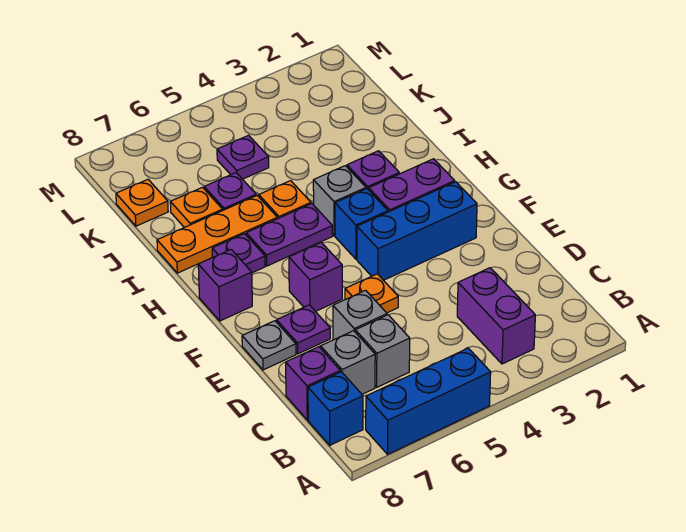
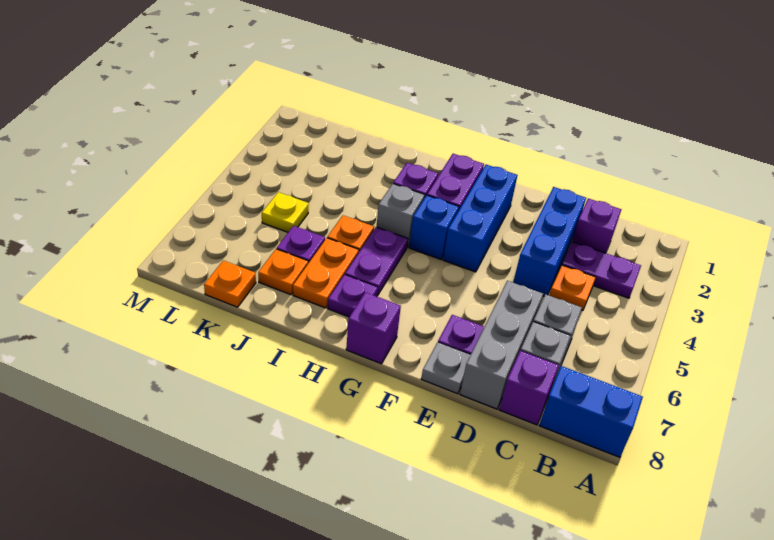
blue brick A5:A7 level 1 -> blue brick D2:D4 level 1
purple brick B3:C3 level 1 -> purple plate B3:C3 level 1
blue brick B8 level 1 -> blue brick A8:B8 level 1
grey brick D6 level 1 -> grey brick D6:D8 level 1
orange plate E5 level 1 -> orange plate C4 level 1
purple brick F6 level 1 -> purple brick C2 level 1
orange plate I6:I8 level 1 -> orange plate I6:I7 level 1
purple plate K5 level 1 -> yellow plate K5 level 1

